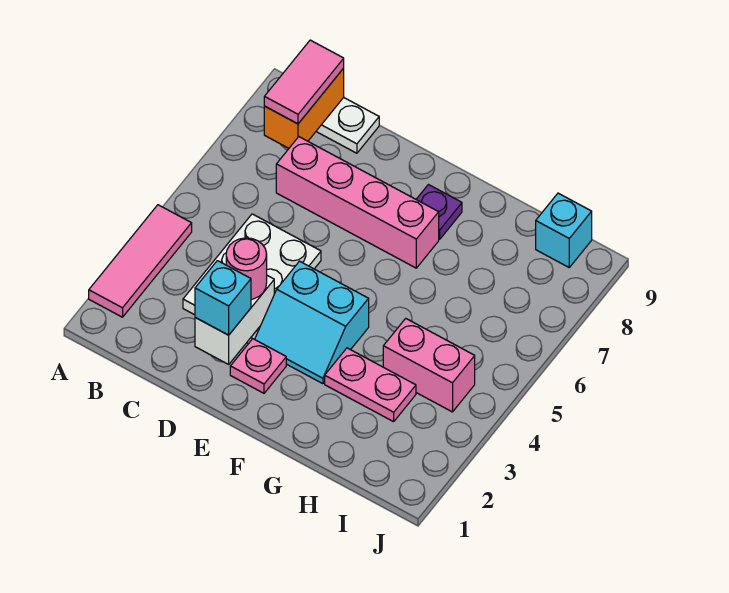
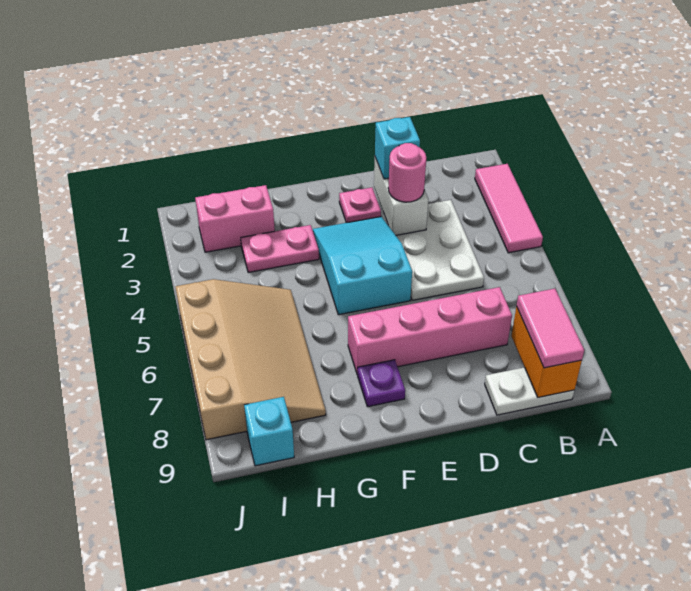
cyan slope E3:F4 level 1 top 4 -> cyan slope E3:F5 level 1 top 5
pink brick H4:I4 level 1 -> pink brick H2:I2 level 1
none -> tan slope H5:J8 level 1 top J

